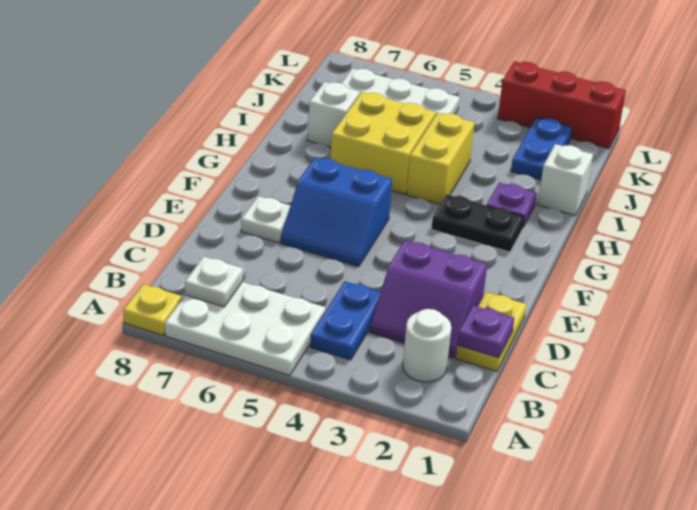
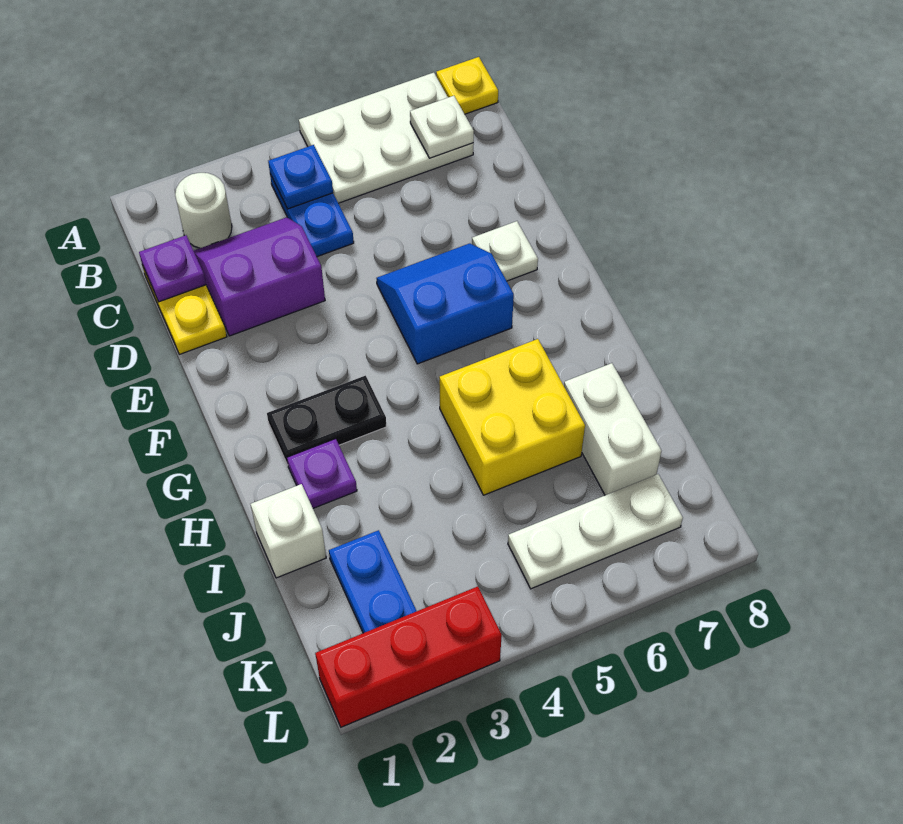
none -> blue plate B4 level 2
yellow brick H4:I4 level 1 -> none
white brick I7 level 1 -> white brick I7:J7 level 1

